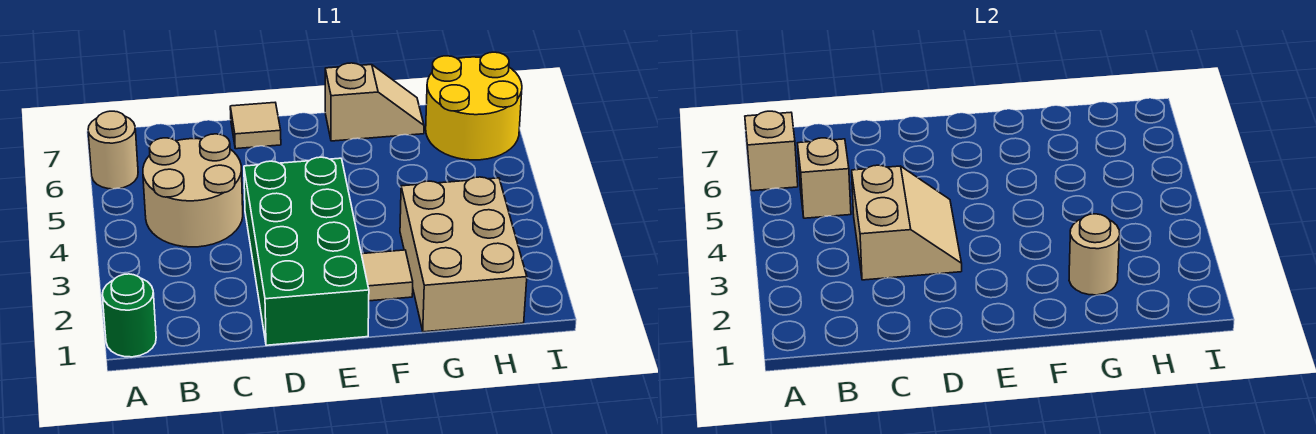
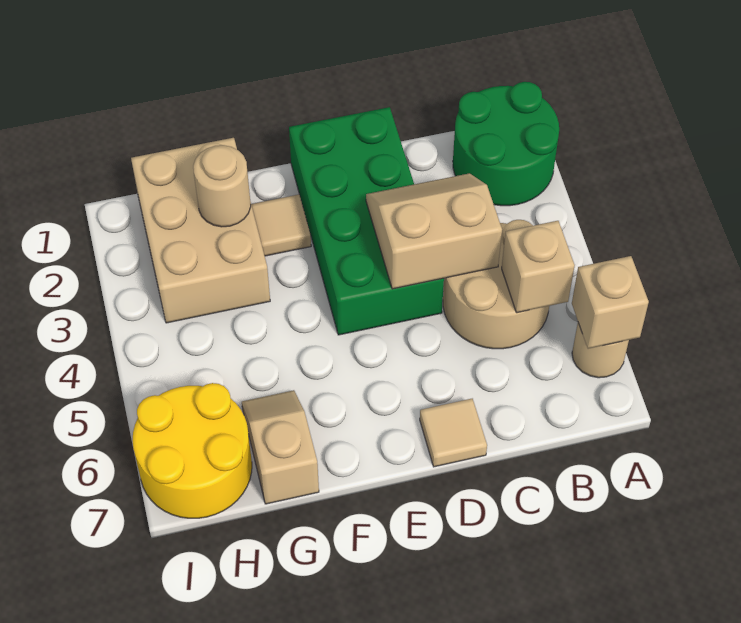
green round brick A1 level 1 -> green round brick A1:B2 level 1
tan slope C3:D4 level 2 top C -> tan slope C3:D4 level 2 top 4
tan slope F7:G7 level 1 top F -> tan slope G6:G7 level 1 top 7

